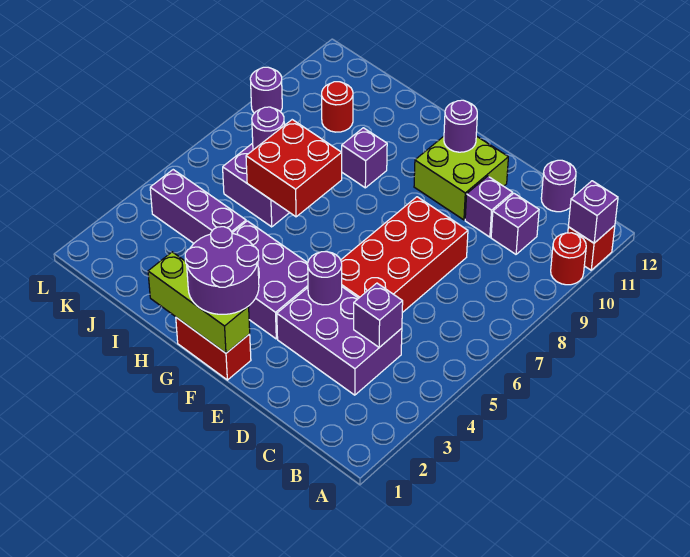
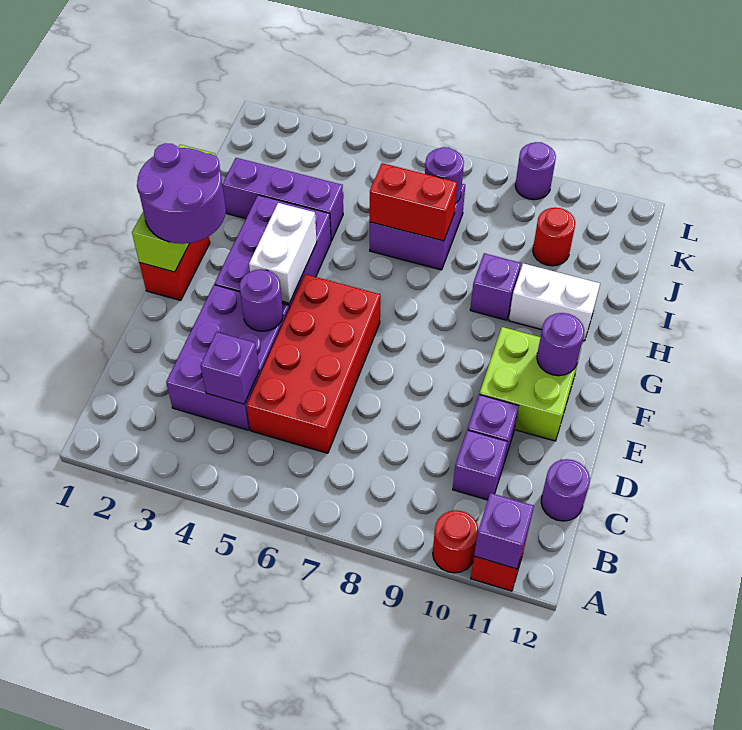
red brick D5:E8 level 1 -> red brick C5:F6 level 1
none -> white brick F4:G4 level 2
red brick H6:I7 level 2 -> red brick I6:I7 level 2
none -> white brick H10:H11 level 1
purple brick I4:K4 level 1 -> purple brick I2:I4 level 1

